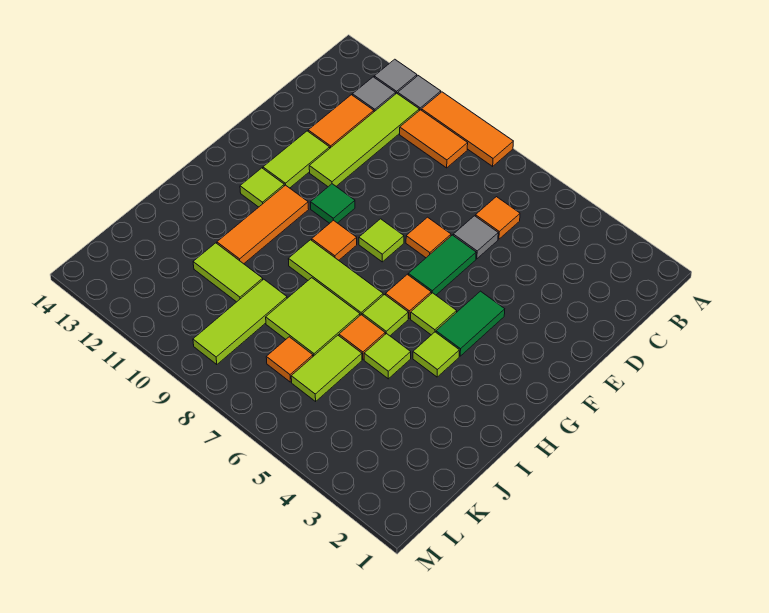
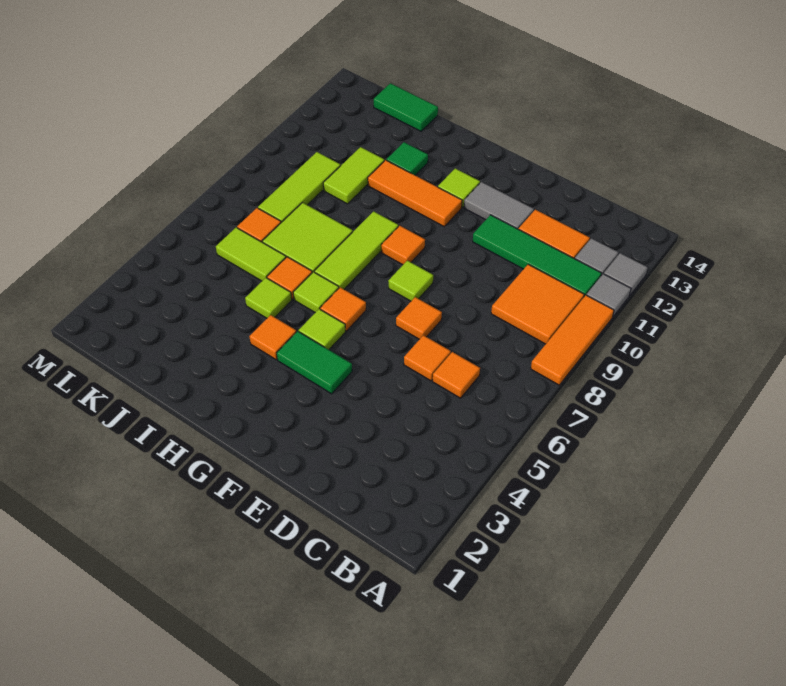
orange tile B9:B10 level 1 -> orange tile B9:C10 level 1
lime tile B11:E11 level 1 -> green tile B11:E11 level 1
grey tile D6 level 1 -> orange tile D6 level 1
green tile E6:F6 level 1 -> green tile J14:K14 level 1
lime tile E12:F12 level 1 -> grey tile E12:F12 level 1
green tile F10 level 1 -> green tile I12 level 1
lime tile H4 level 1 -> orange tile H4 level 1
lime tile J9:L9 level 1 -> lime tile K8:K10 level 1

